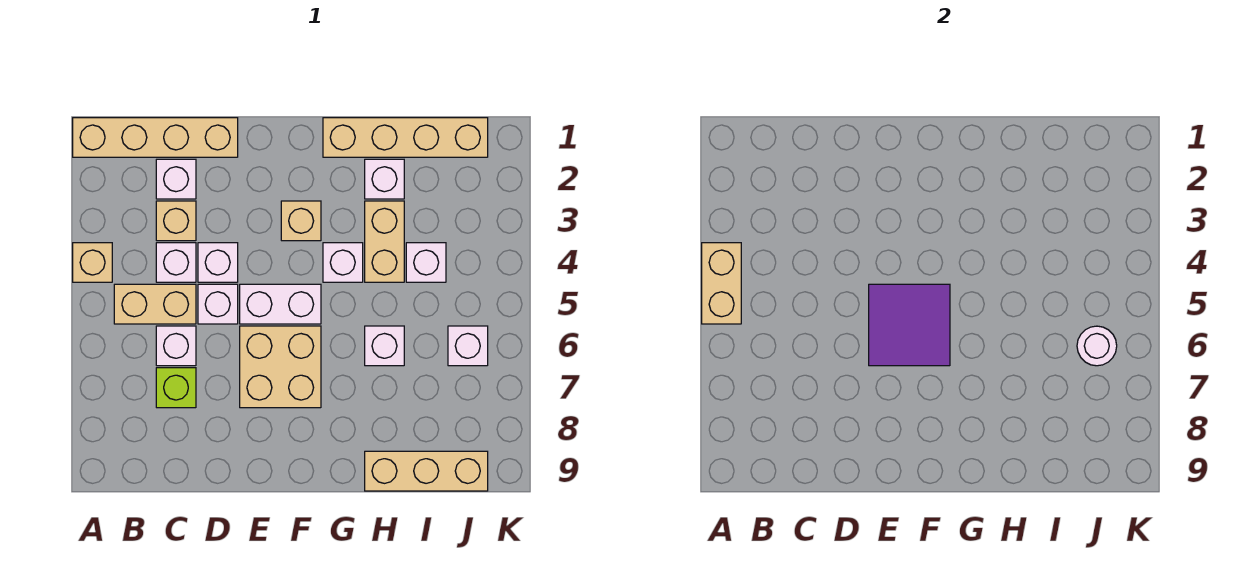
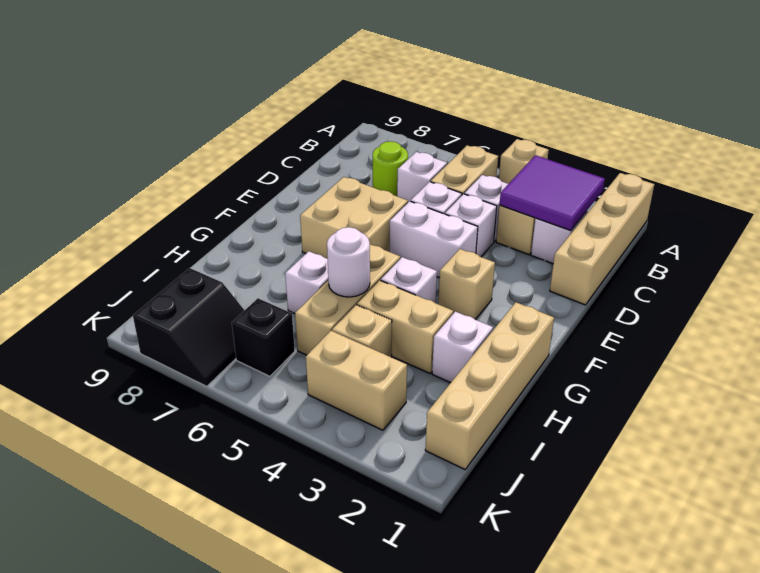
tan brick A4:A5 level 2 -> tan brick J3:J4 level 1
lime brick C7 level 1 -> lime round brick C7 level 1
white brick E5:F5 level 1 -> white brick E4:E5 level 1
purple tile E5:F6 level 2 -> purple tile B2:C3 level 2
tan brick H9:J9 level 1 -> tan brick G5:I5 level 1
white brick I4 level 1 -> tan brick I4 level 1
white brick J6 level 1 -> black brick J6 level 1
white round brick J6 level 2 -> white round brick H5 level 2
none -> black slope J7:K8 level 1 top 8

